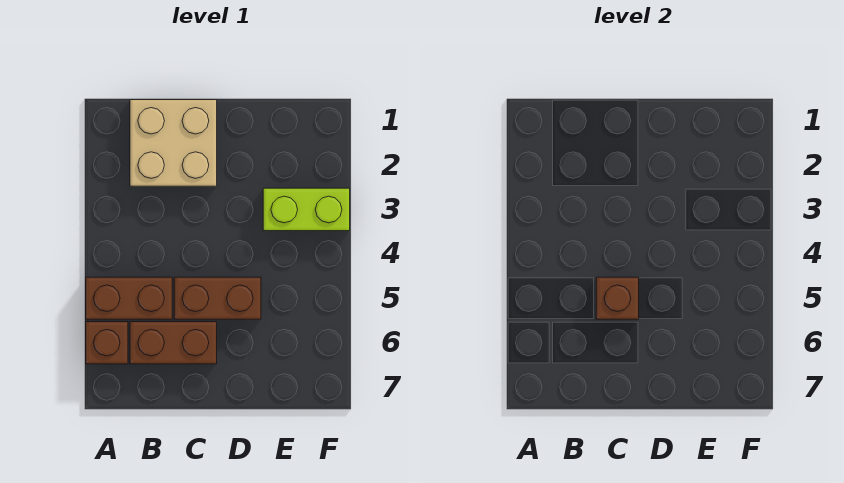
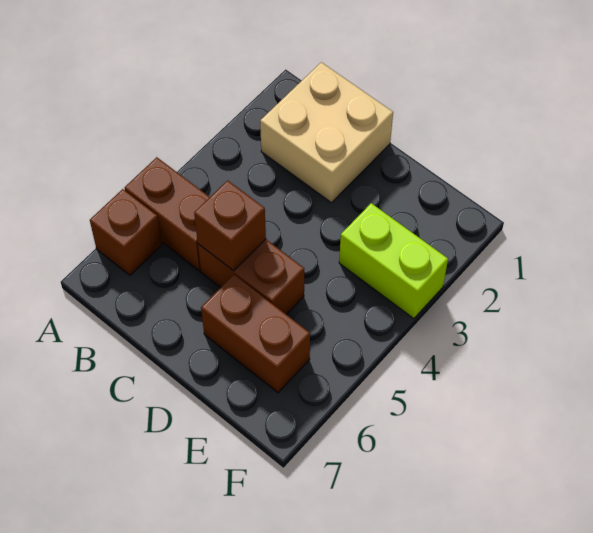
brown brick B6:C6 level 1 -> brown brick D6:E6 level 1

